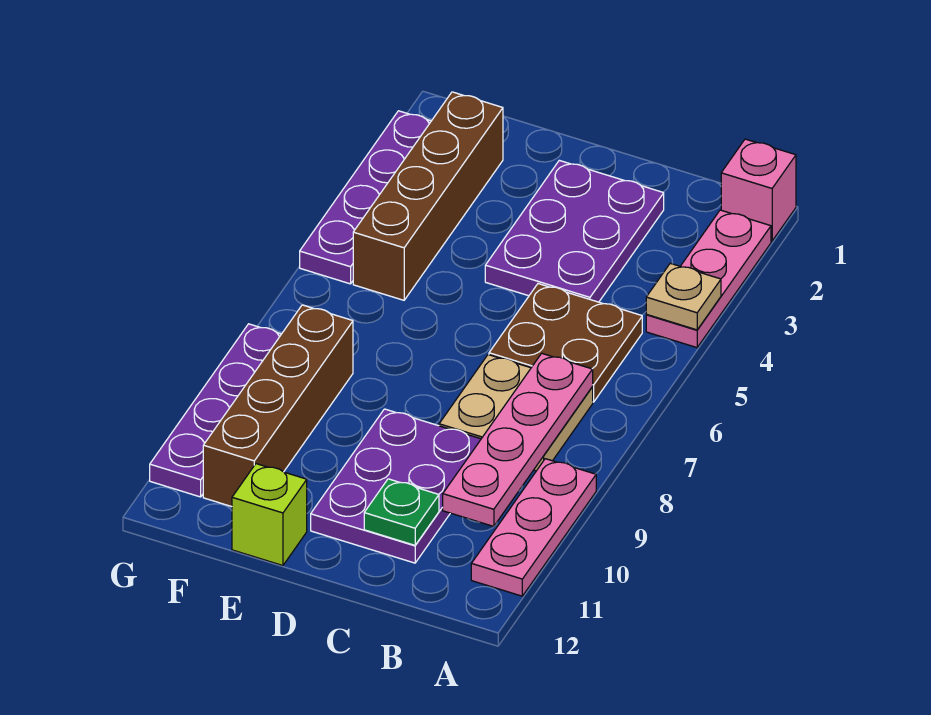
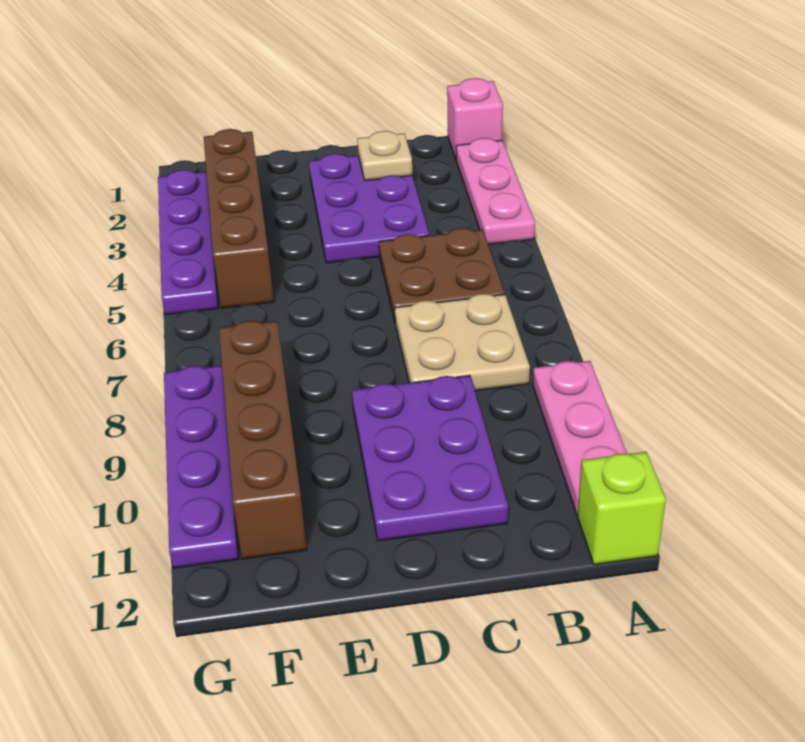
tan plate A4 level 2 -> tan plate C2 level 2
pink plate B7:B10 level 2 -> none
green plate C11 level 2 -> none
lime brick E12 level 1 -> lime brick A12 level 1

